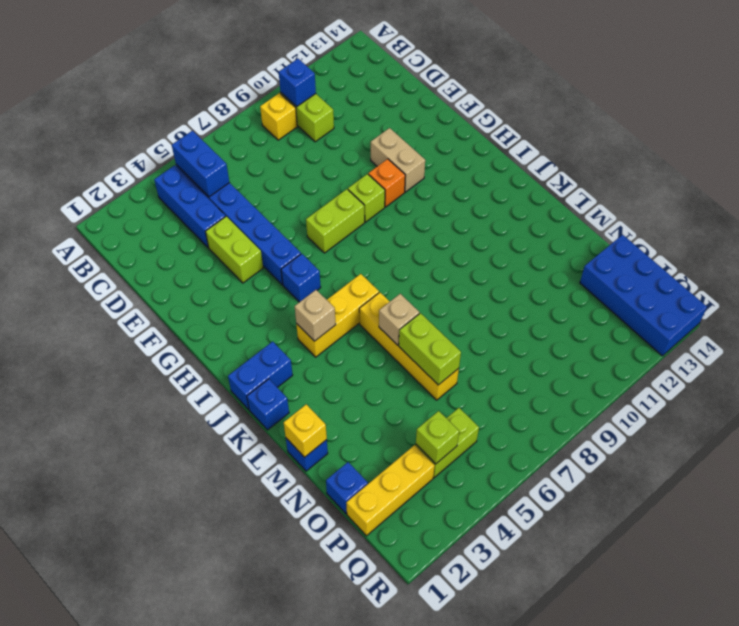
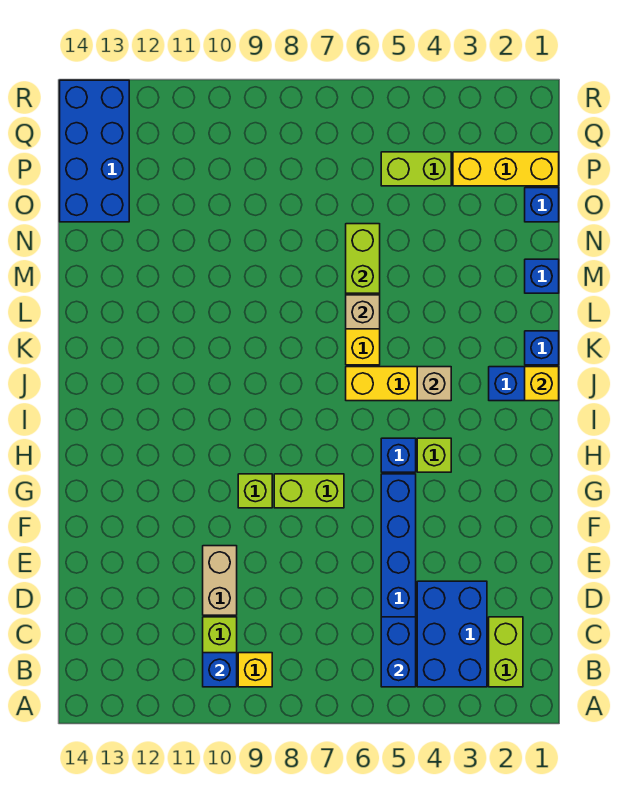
blue brick B4:D4 level 1 -> blue brick B3:D4 level 1
lime brick E4:F4 level 1 -> lime brick B2:C2 level 1
tan brick F11:G11 level 1 -> tan brick D10:E10 level 1
orange brick G10 level 1 -> none
yellow brick M1 level 2 -> yellow brick J1 level 2
lime brick P4 level 2 -> lime brick H4 level 1

